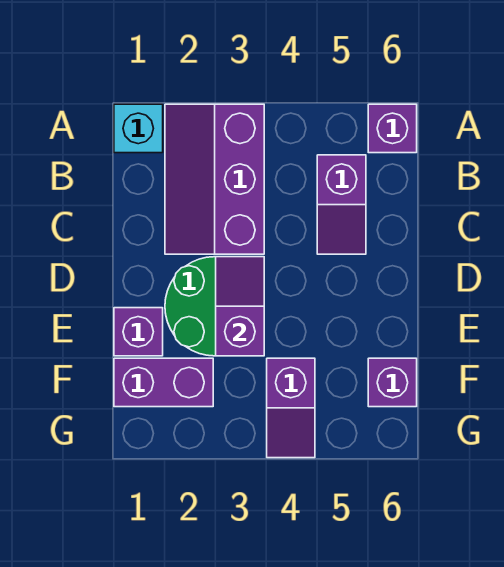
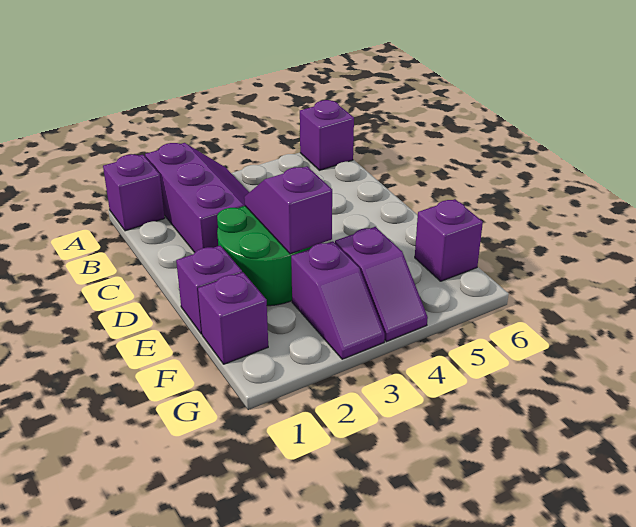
cyan brick A1 level 1 -> purple brick A1 level 1
purple slope A2:C3 level 1 top 3 -> purple slope A2:C3 level 1 top 2
purple slope B5:C5 level 1 top B -> purple slope F3:G3 level 1 top F
purple brick F1:F2 level 1 -> purple brick F1 level 1

